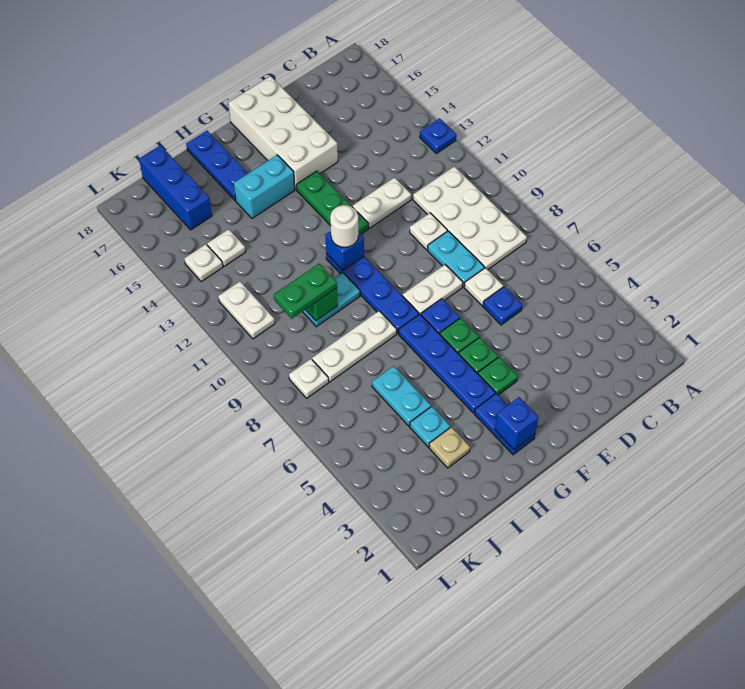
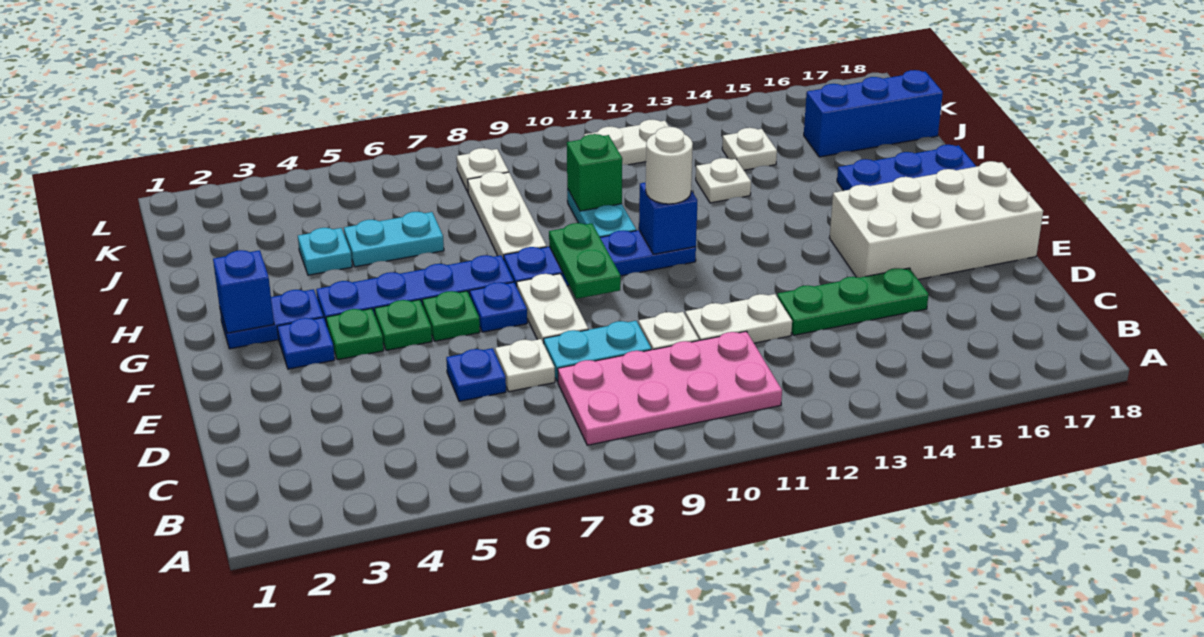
blue plate A13 level 1 -> blue plate F3 level 1
white plate B8:C11 level 1 -> pink plate B8:C11 level 1
white plate D12:E12 level 1 -> white plate D11:D12 level 1
green plate F12:F14 level 1 -> green plate D13:D15 level 1
cyan brick G15:H15 level 1 -> none
tan plate I3 level 1 -> none
green plate I10:J10 level 3 -> green plate F9:G9 level 2
white plate K14 level 1 -> white plate I13 level 1

